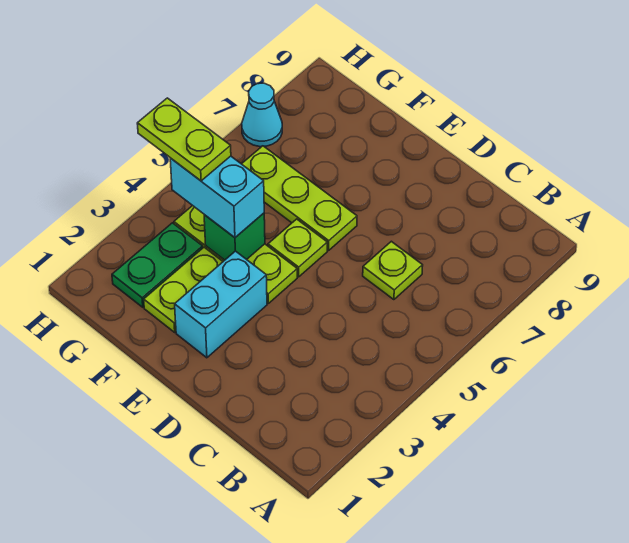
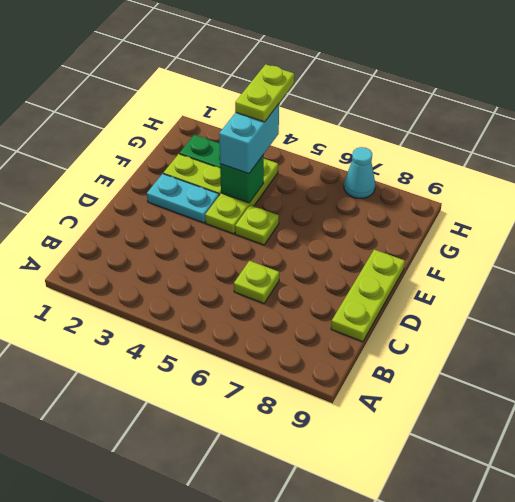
cyan brick E2:E3 level 1 -> cyan plate E2:E3 level 1
lime plate E6:G6 level 1 -> lime plate C9:E9 level 1

